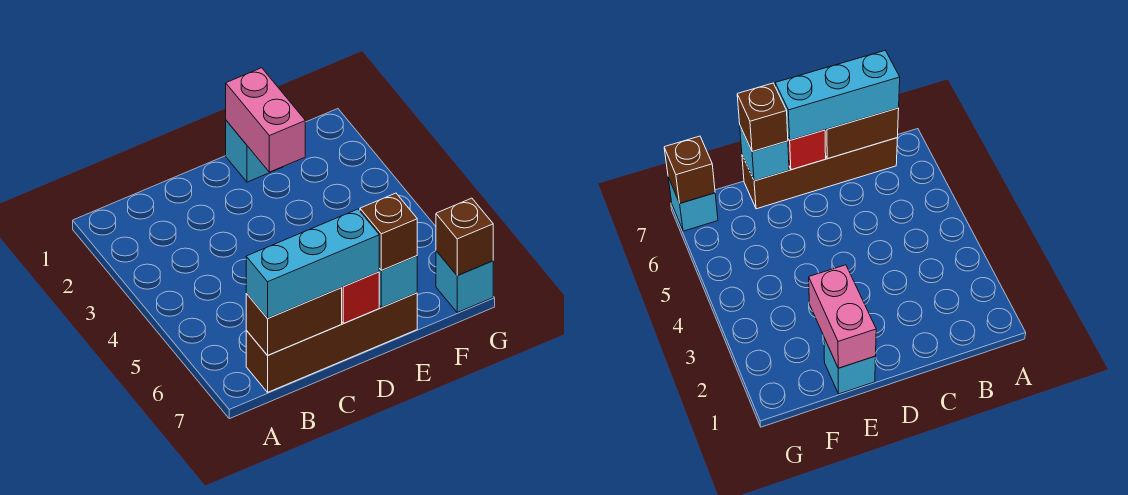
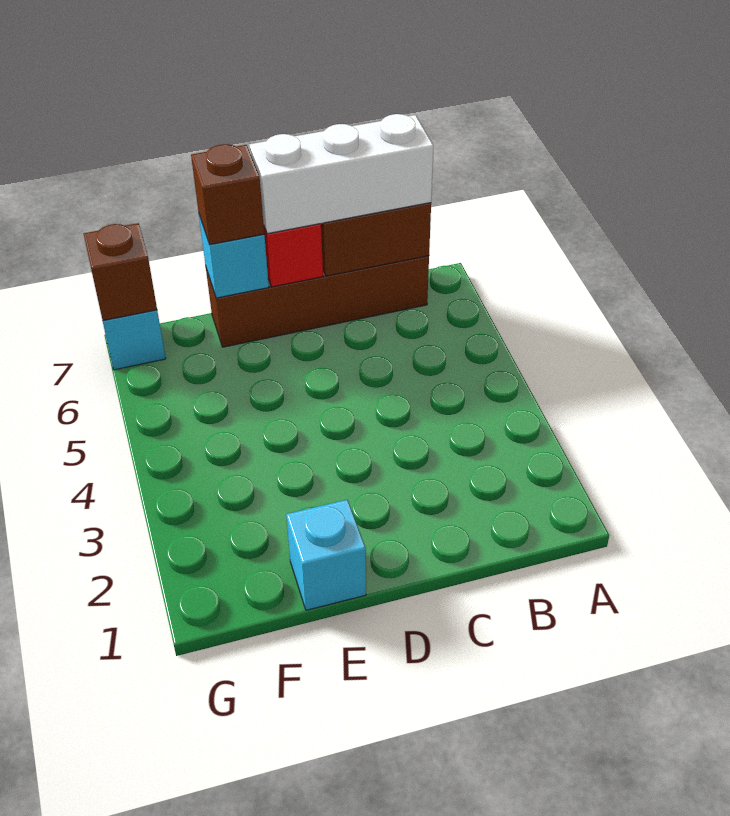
cyan brick B7:D7 level 3 -> white brick B7:D7 level 3
pink brick E1:E2 level 2 -> none

